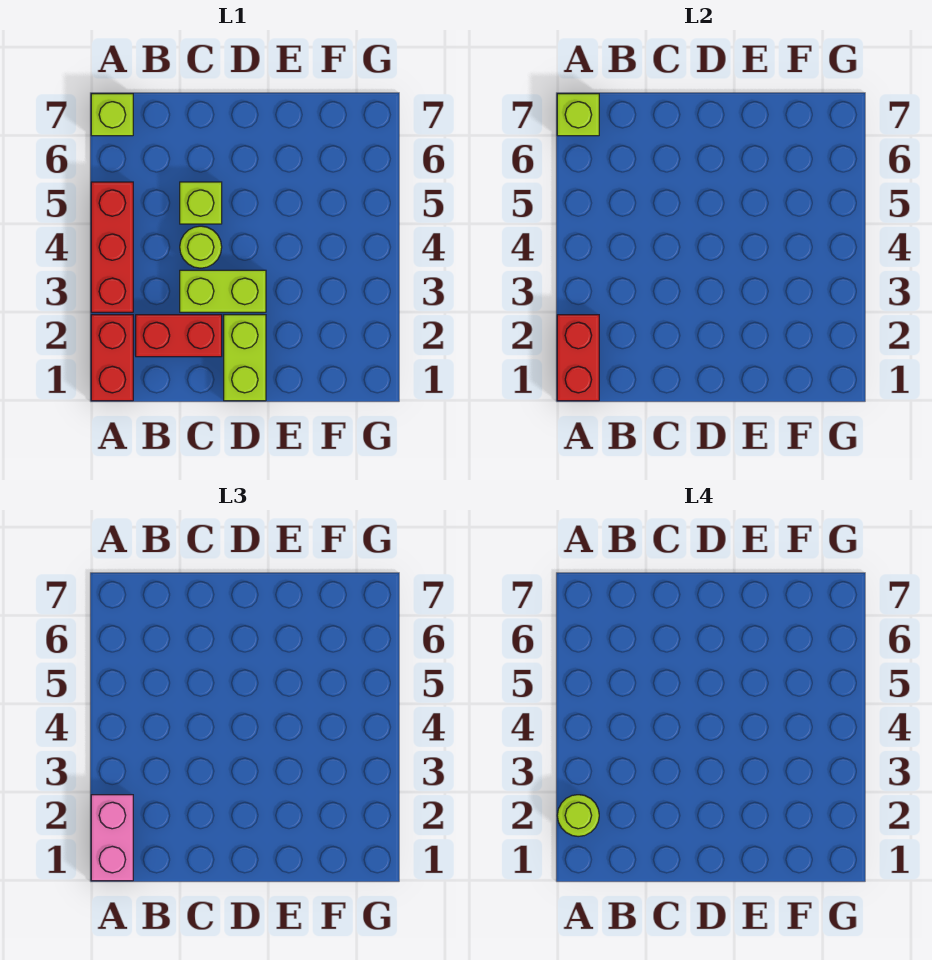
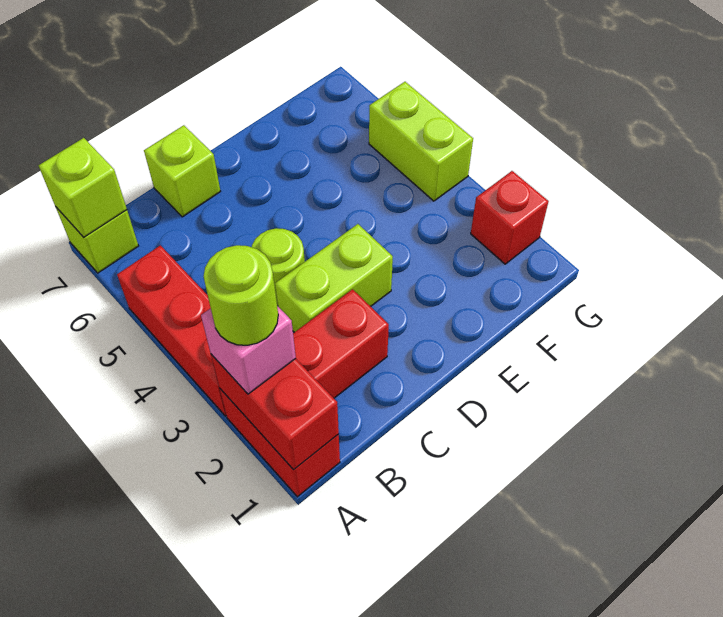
pink brick A1:A2 level 3 -> pink brick A2 level 3
lime brick C5 level 1 -> lime brick C7 level 1
lime brick D1:D2 level 1 -> lime brick G4:G5 level 1
none -> red brick G2 level 1

